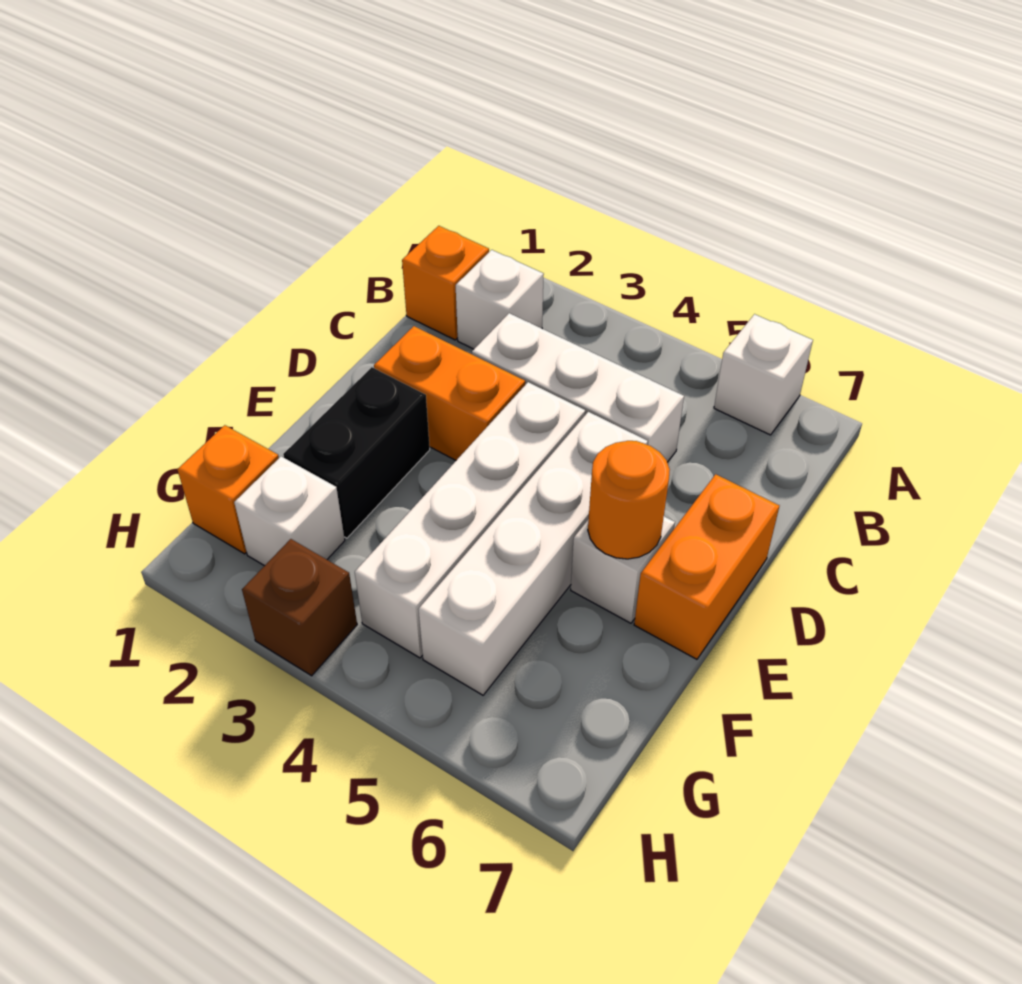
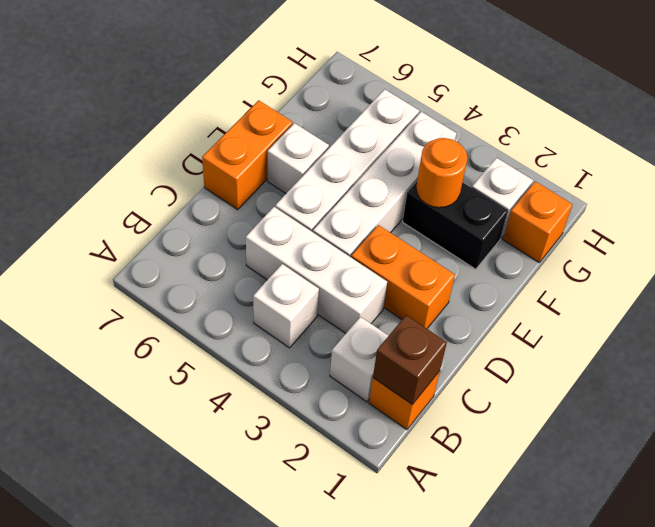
white brick A6 level 1 -> white brick B4 level 1
black brick E2:F2 level 1 -> black brick F2:F3 level 1
orange round brick E6 level 2 -> orange round brick F3 level 2
brown brick H3 level 1 -> brown brick B1 level 2

